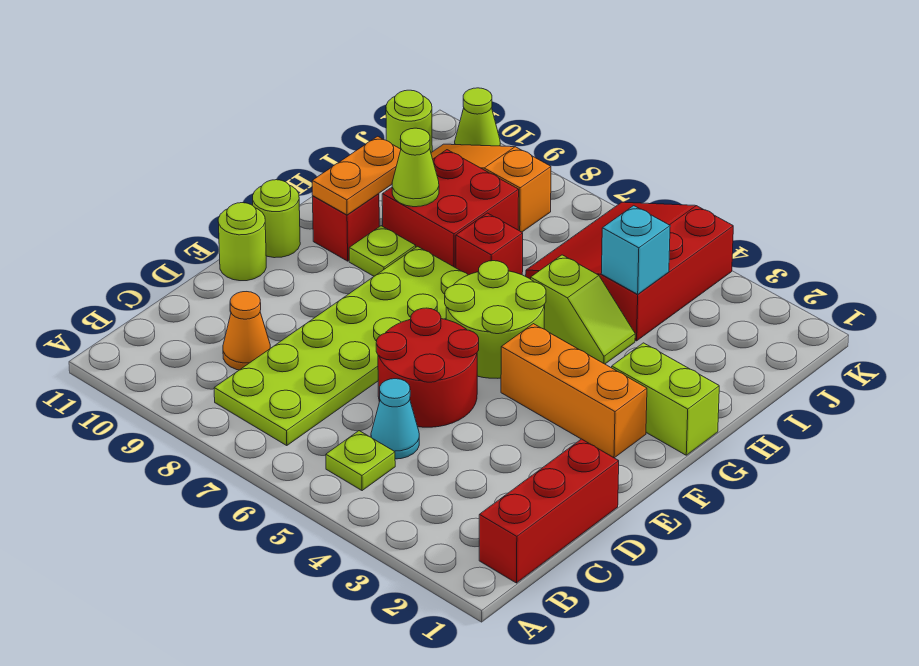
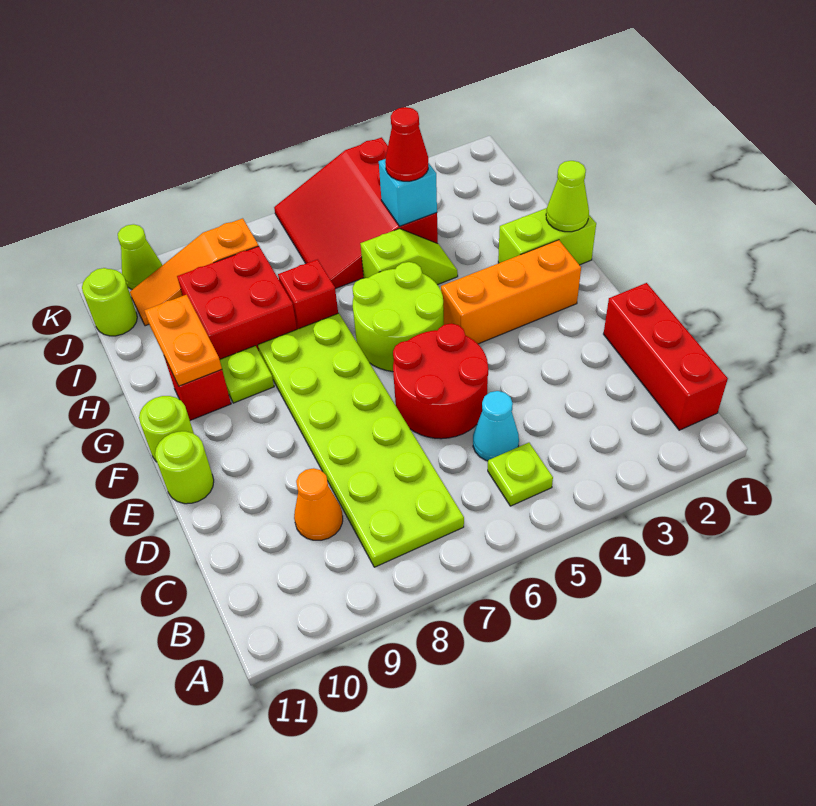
lime cone H9 level 2 -> lime cone G1 level 2
none -> red cone I4 level 3

